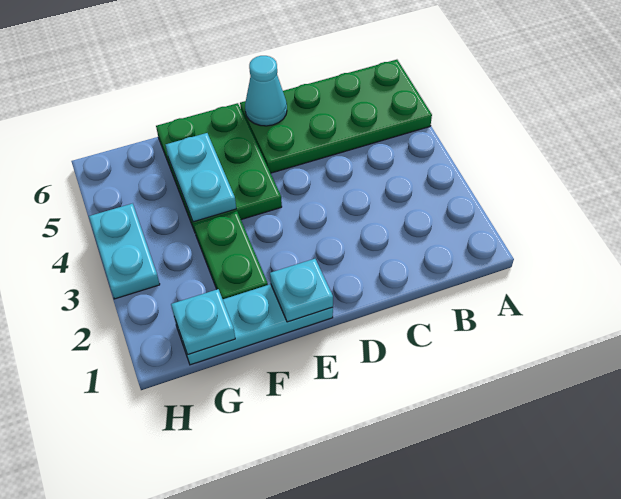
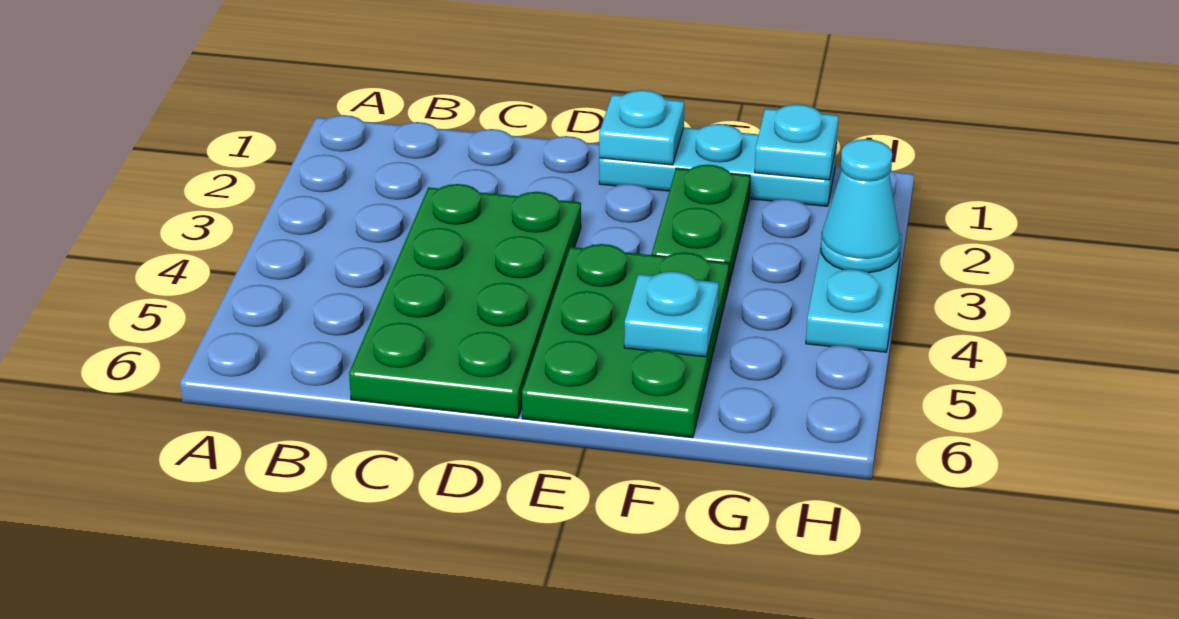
green plate A5:D6 level 1 -> green plate C3:D6 level 1
cyan cone D6 level 2 -> cyan cone H3 level 2
cyan plate F4:F5 level 2 -> cyan plate F5 level 2

